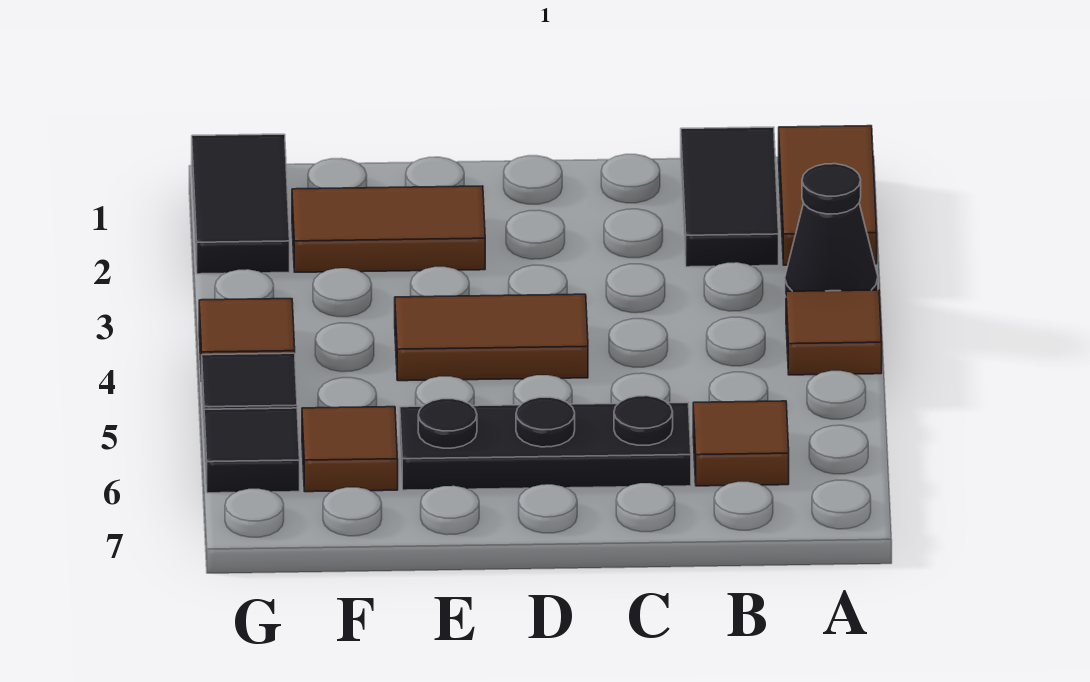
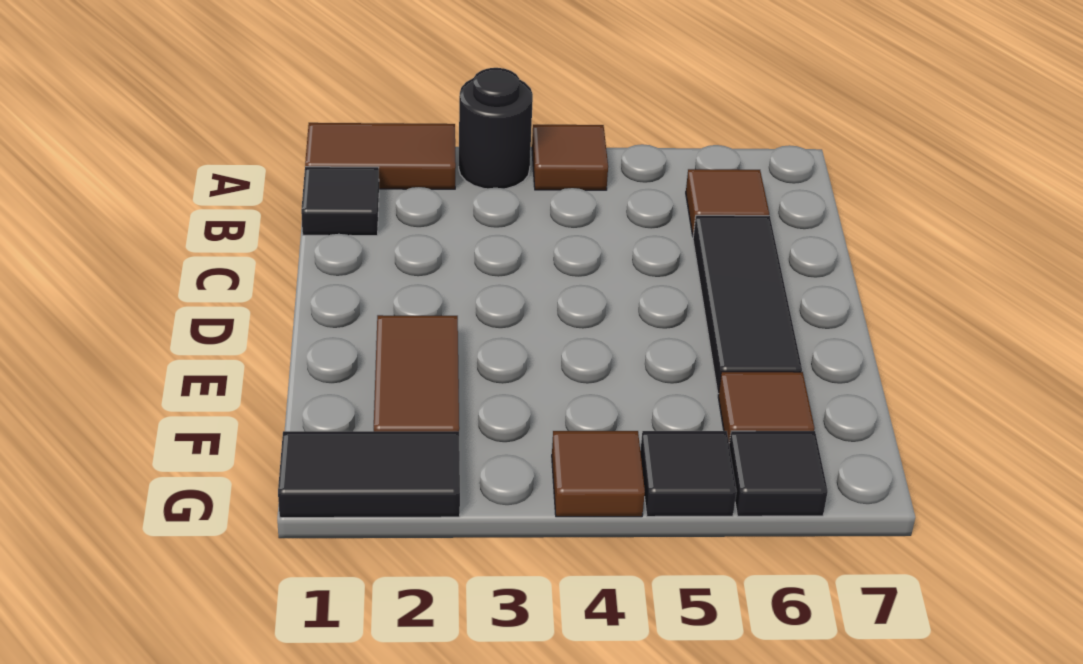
black cone A3 level 1 -> black round brick A3 level 1
black tile B1:B2 level 1 -> black tile B1 level 1
black plate C6:E6 level 1 -> black tile C6:E6 level 1
brown tile D4:E4 level 1 -> none

